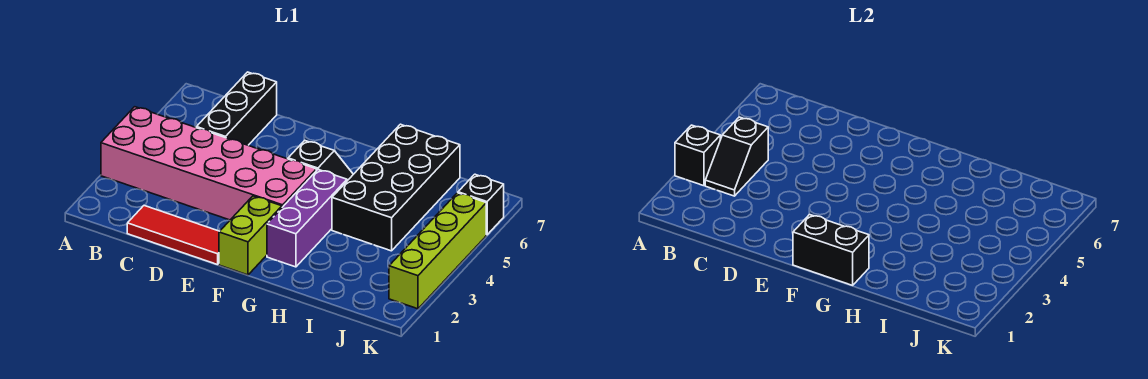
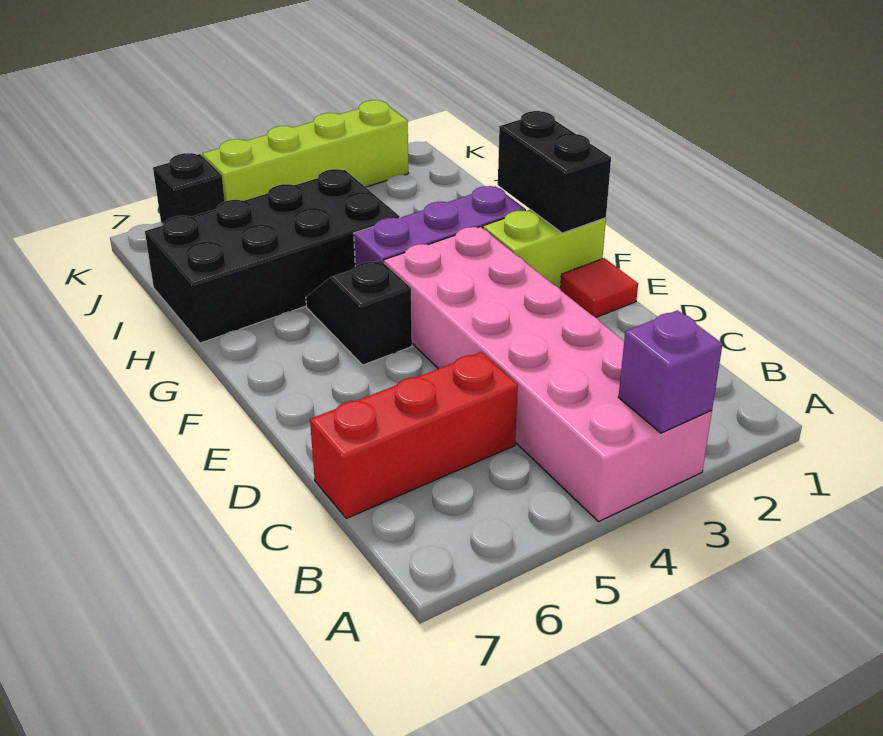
black brick A3 level 2 -> purple brick A3 level 2
black slope B3:B4 level 2 top 4 -> none
red tile C1:E1 level 1 -> red tile E1 level 1
black brick C5:C7 level 1 -> red brick C5:C7 level 1

